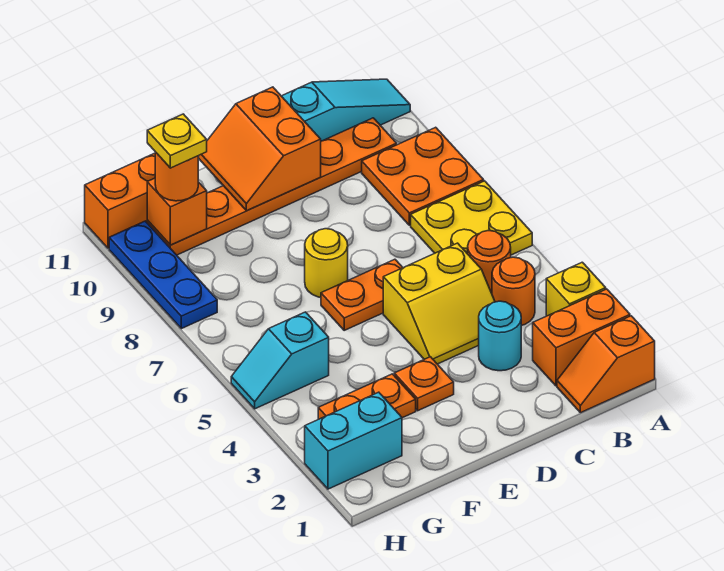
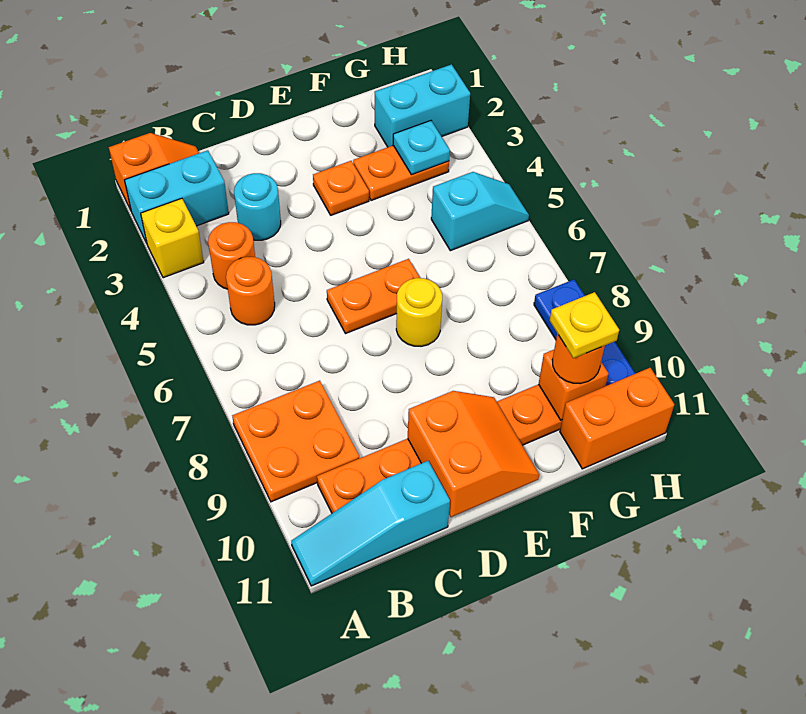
orange brick A2:B2 level 1 -> cyan brick A2:B2 level 1
yellow plate A6:B7 level 1 -> none
yellow slope C4:D5 level 1 top 5 -> none
none -> cyan plate G3 level 2

